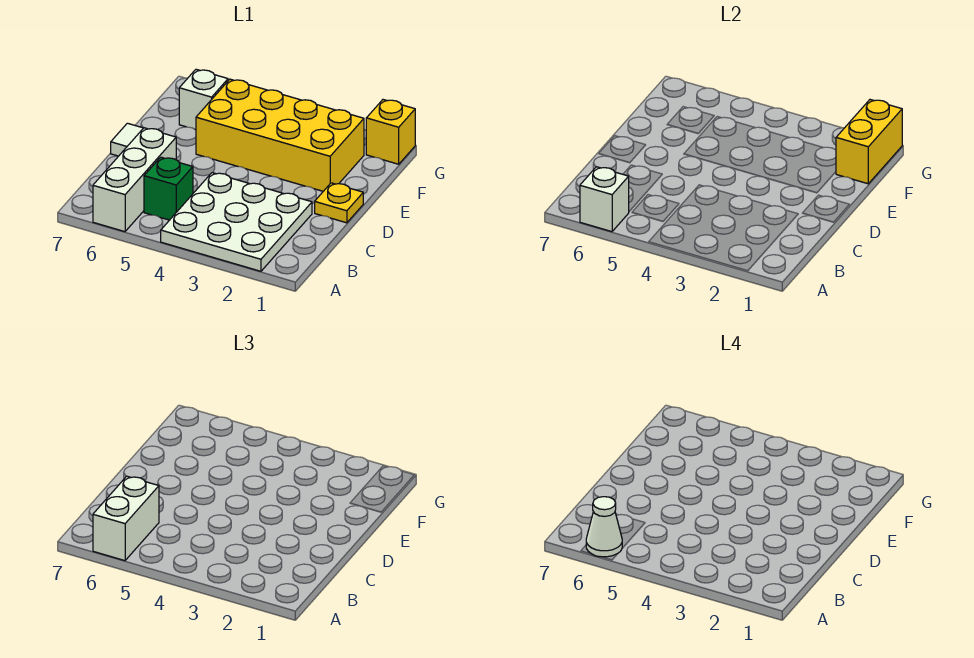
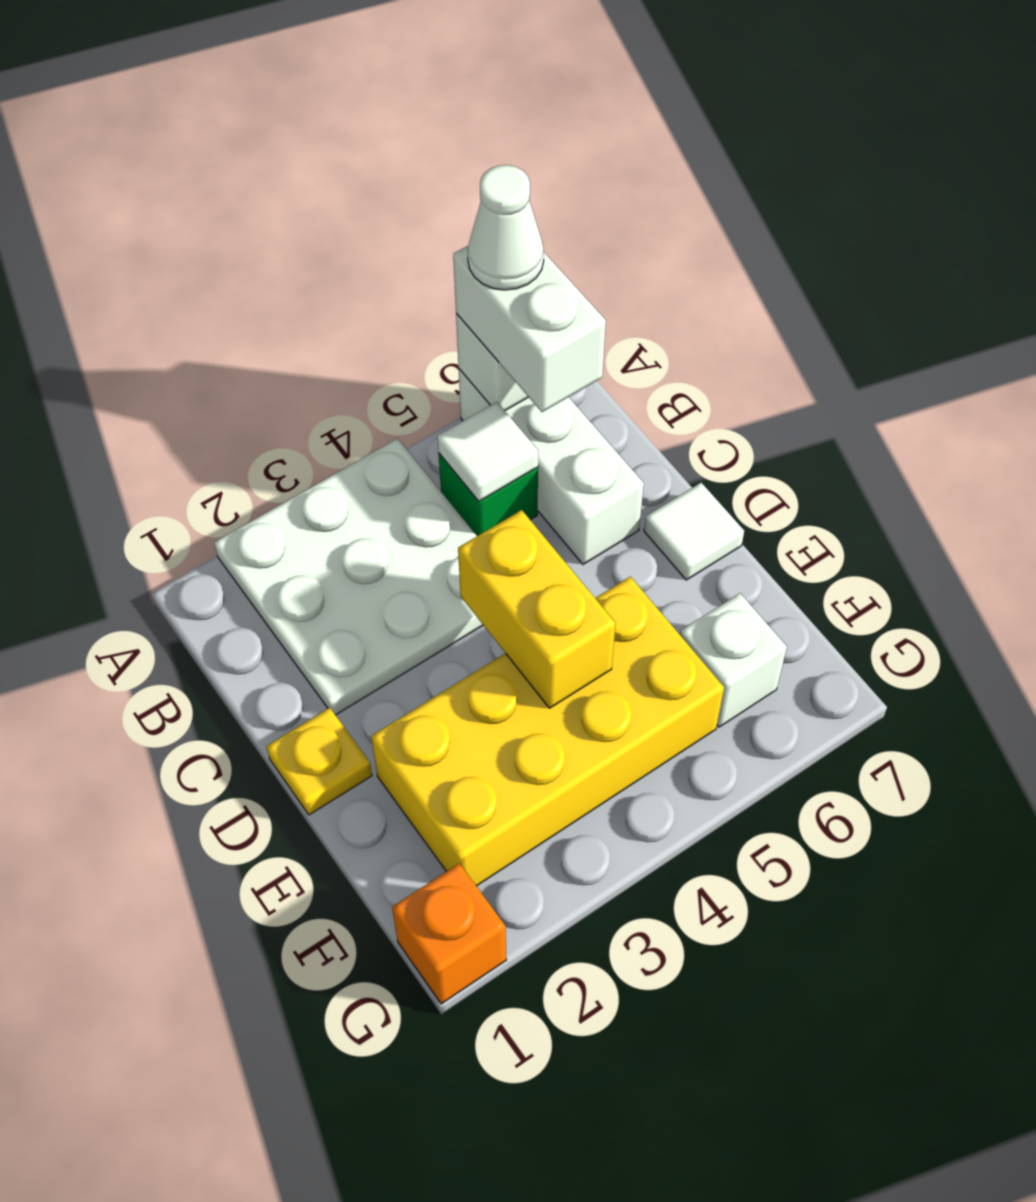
none -> white tile B5 level 2
yellow brick F1:G1 level 2 -> yellow brick D4:E4 level 2
yellow brick G1 level 1 -> orange brick G1 level 1

